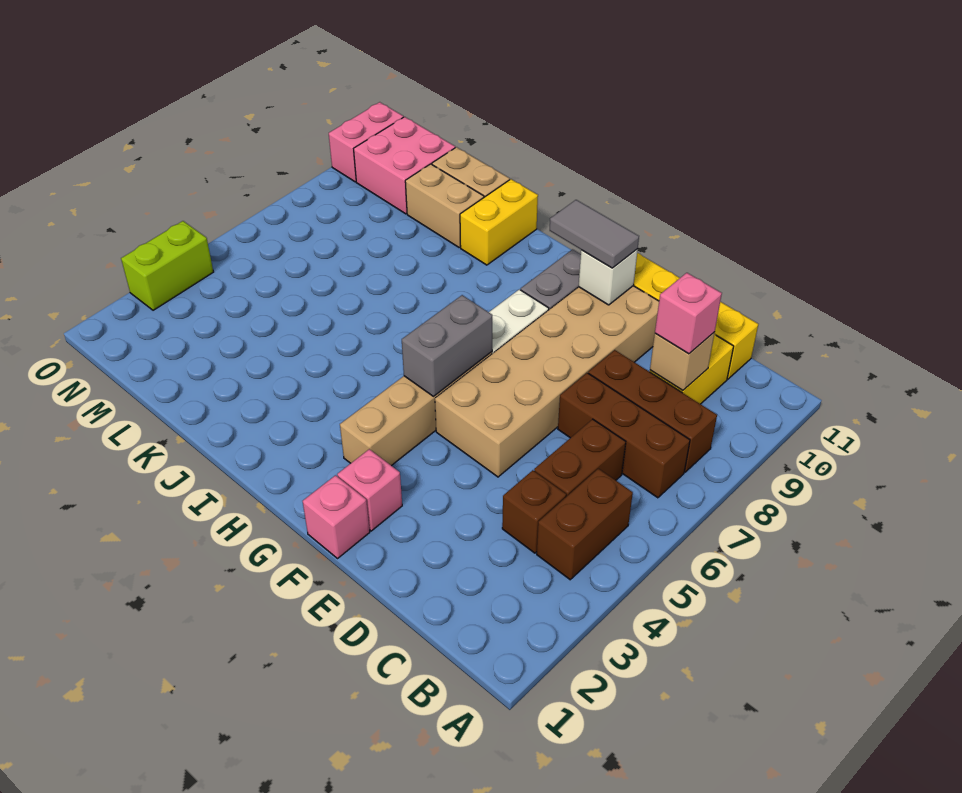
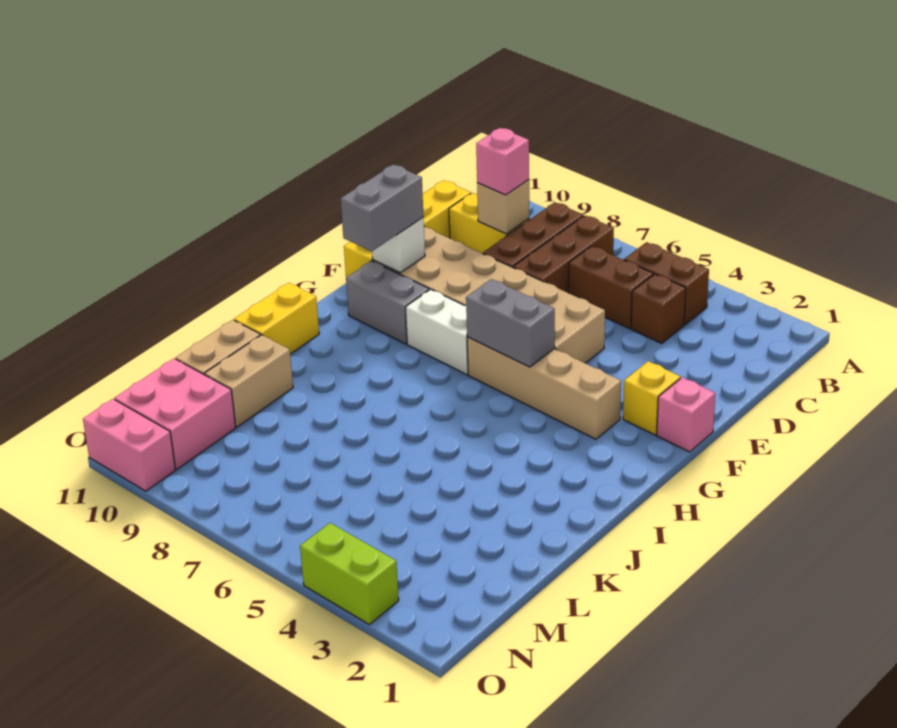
pink brick F2 level 1 -> yellow brick F2 level 1
grey tile F10:G10 level 3 -> grey brick F10:G10 level 3
yellow brick J10:J11 level 1 -> yellow brick I11:J11 level 1

